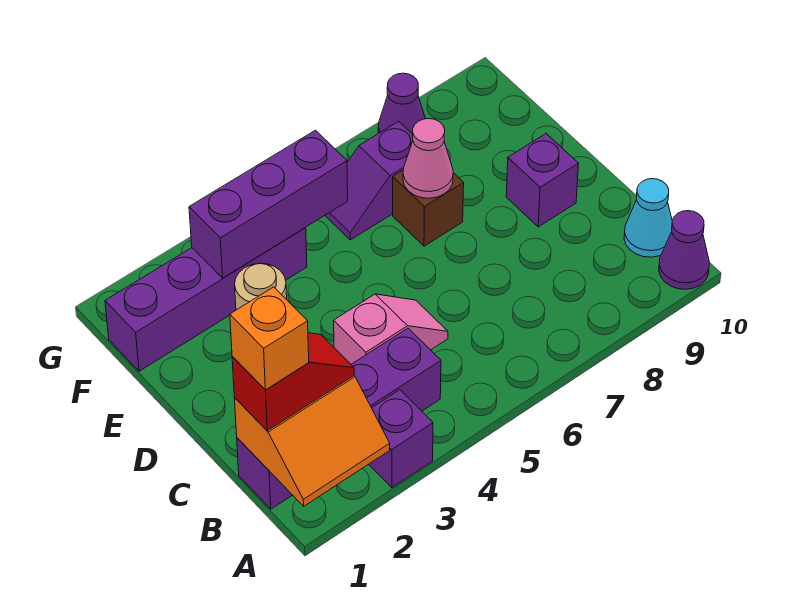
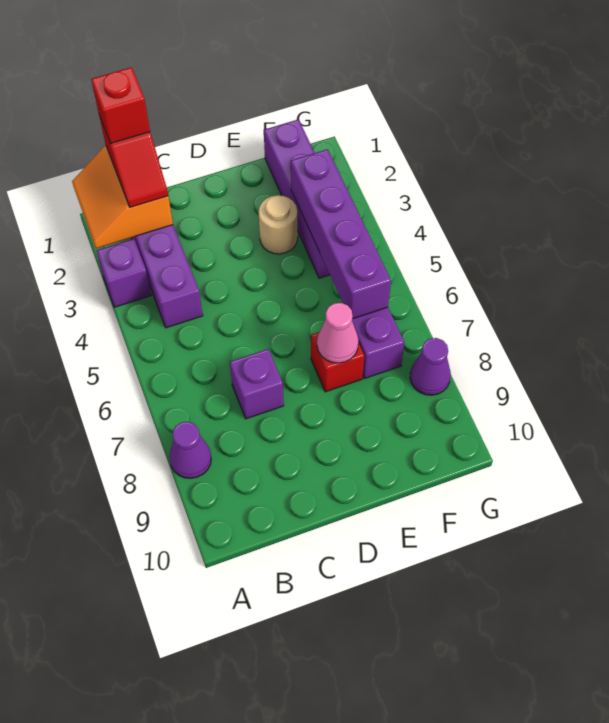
purple cone A10 level 1 -> purple cone A8 level 1
orange brick B1 level 4 -> red brick B1 level 4
cyan cone B10 level 1 -> none
pink slope C4:C5 level 1 top 4 -> none
purple brick D9 level 1 -> purple brick C7 level 1
brown brick E7 level 1 -> red brick E7 level 1
purple brick F3:F5 level 2 -> purple brick F3:F6 level 2

